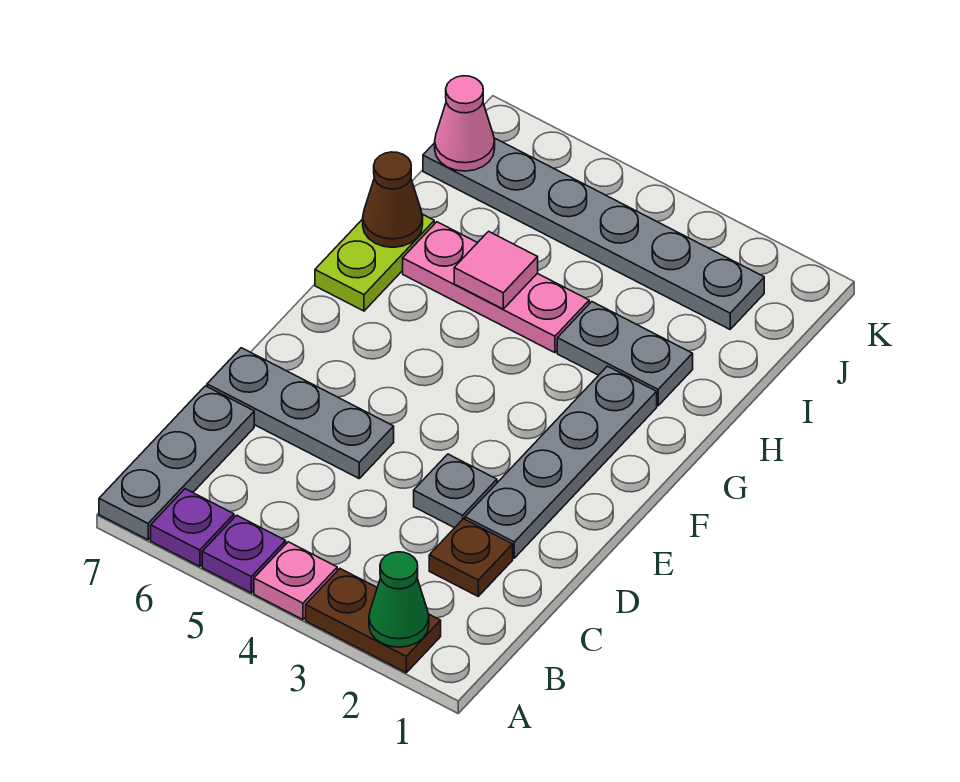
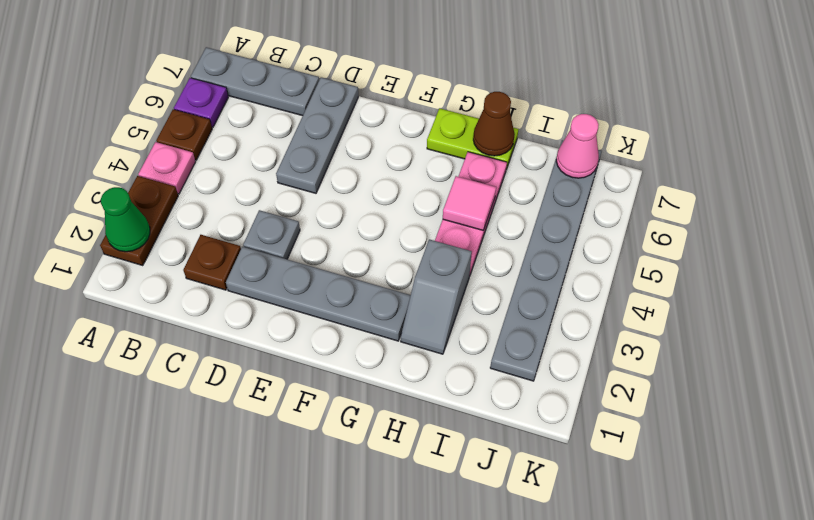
purple plate A5 level 1 -> brown plate A5 level 1
grey plate H2:H3 level 1 -> grey slope H2:H3 level 1 top 3

